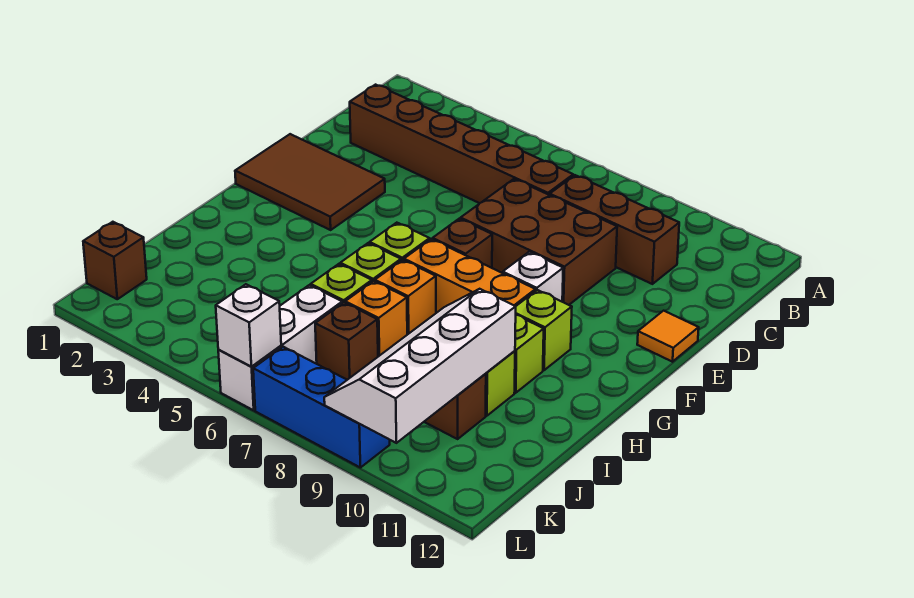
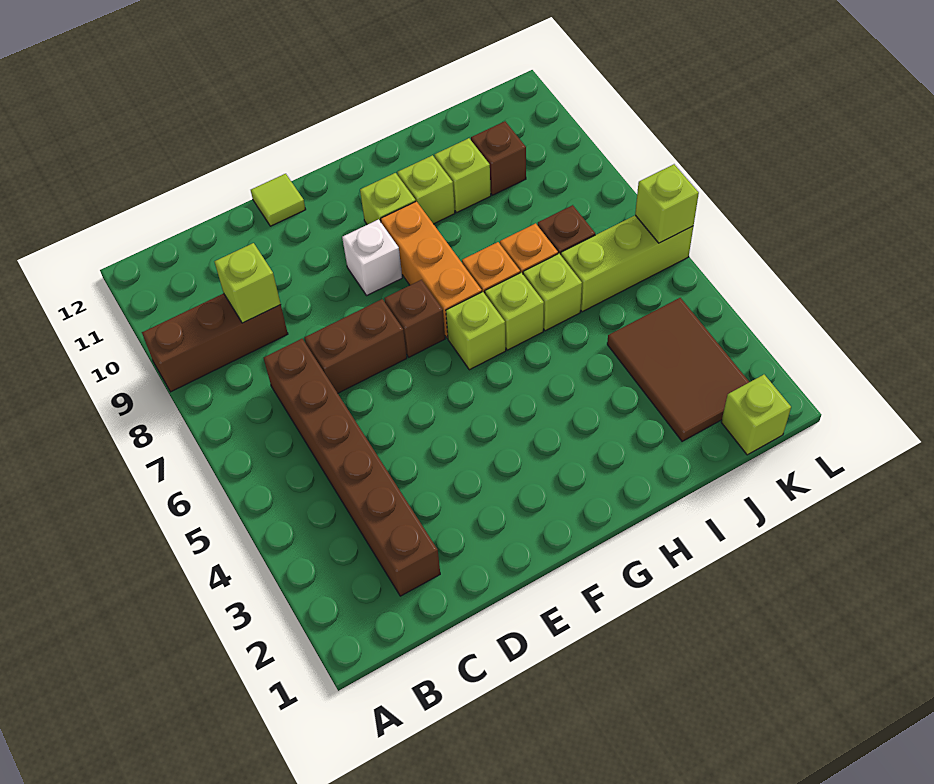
brown brick C8:C10 level 1 -> brown brick A9:C9 level 1
none -> lime brick C9 level 2
brown brick D7:E9 level 1 -> brown brick D7:E7 level 1
brown tile E1:F3 level 1 -> brown tile J2:K4 level 1
orange tile E12 level 1 -> lime tile E12 level 1
white slope I9:L10 level 2 top 10 -> none
white brick J6:L6 level 1 -> lime brick J6:L6 level 1
brown brick K1 level 1 -> lime brick K1 level 1
white brick L6 level 2 -> lime brick L6 level 2
blue brick L7:L9 level 1 -> none

